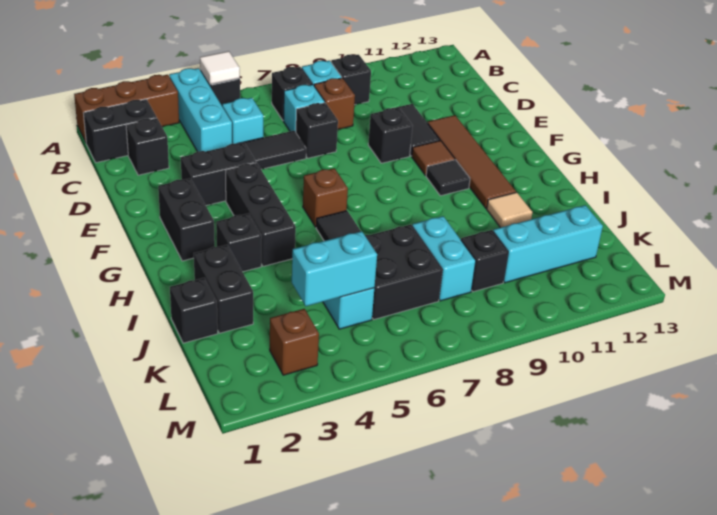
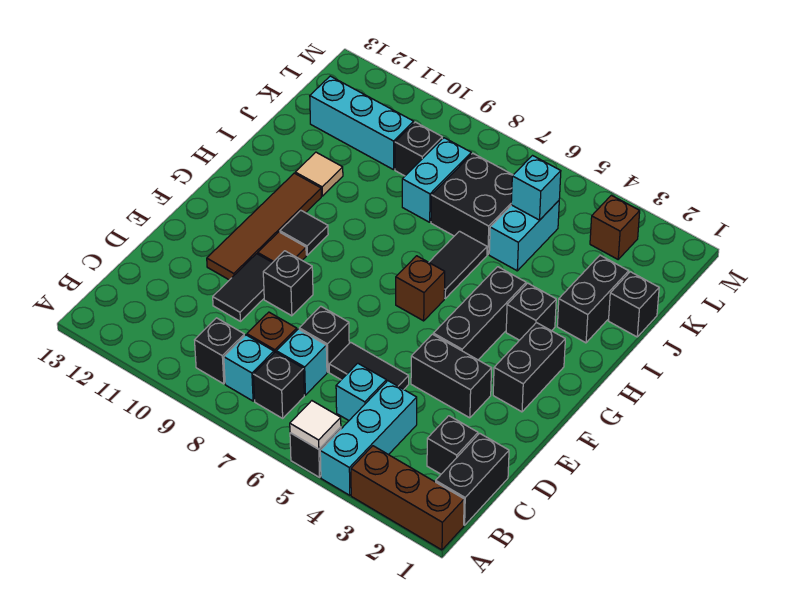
black brick B1:B2 level 1 -> black brick B1:C1 level 1
cyan brick K4:K5 level 2 -> cyan brick K5 level 2

